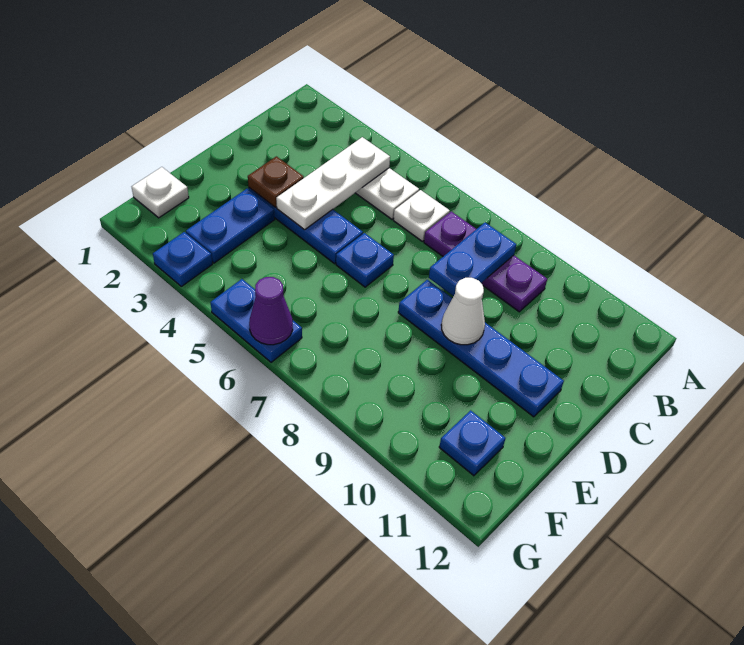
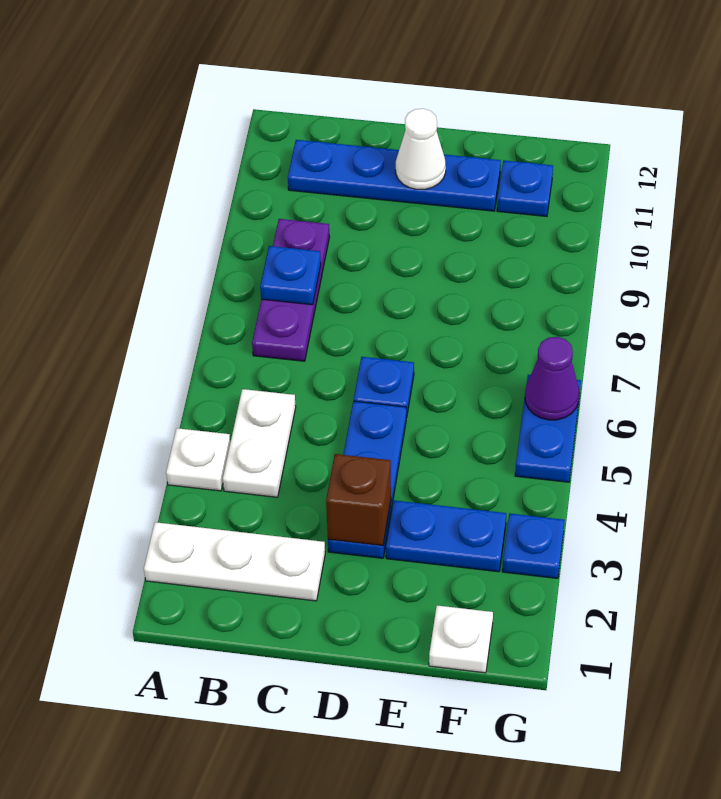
white plate B4:D4 level 2 -> white plate A2:C2 level 1
white plate B6 level 1 -> white plate A4 level 1
blue plate B8:C8 level 2 -> blue plate B8 level 2
brown plate D3 level 2 -> brown brick D3 level 2
blue plate D8:D11 level 1 -> blue plate B11:E11 level 1
white cone D9 level 2 -> white cone D11 level 2

